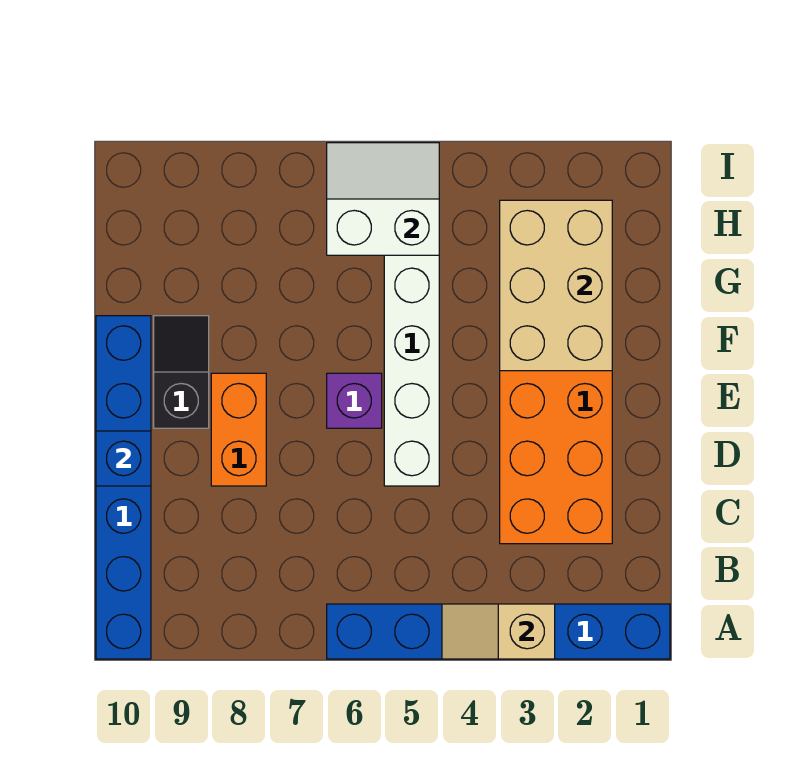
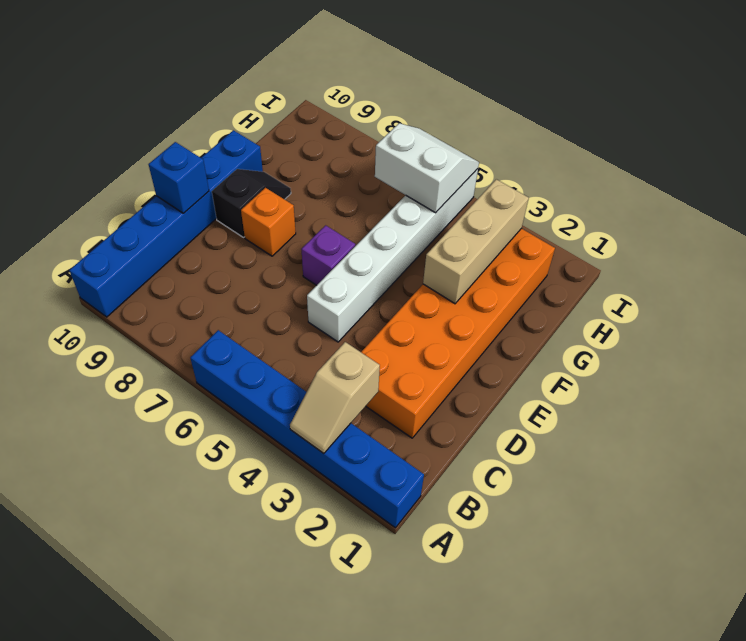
tan slope A3:A4 level 2 top 3 -> tan slope A3:B3 level 2 top B
orange brick D8:E8 level 1 -> orange brick E8 level 1
tan brick F2:H3 level 2 -> tan brick F3:H3 level 2

